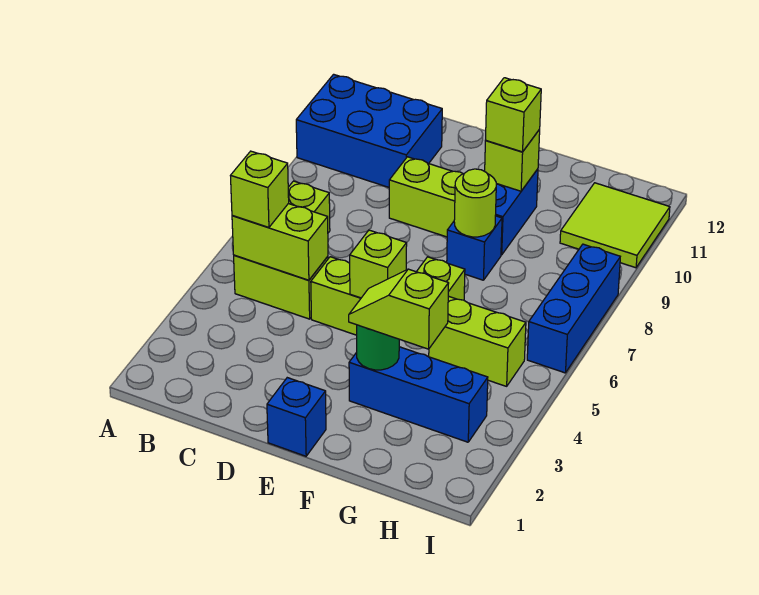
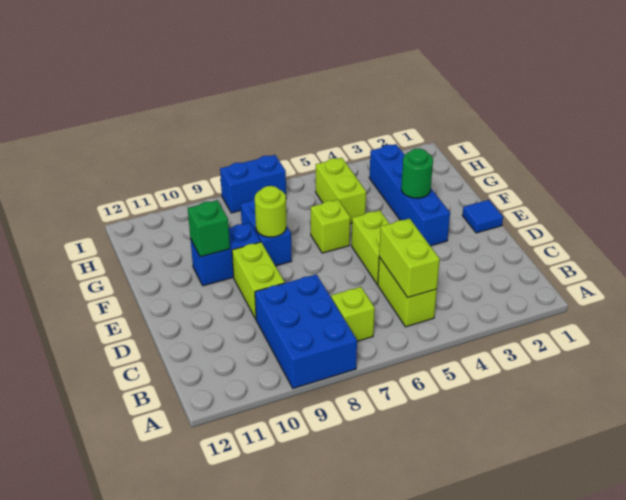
blue brick A10:C11 level 1 -> blue brick A8:C9 level 1
lime brick B5 level 3 -> none
blue brick E1 level 1 -> blue tile E1 level 1
lime brick E5 level 2 -> none
blue brick F3:H3 level 1 -> blue brick E3:H3 level 1
lime slope F3:G3 level 3 top G -> none
blue brick F8 level 1 -> blue brick F8:G8 level 1
lime brick F10 level 2 -> green brick F10 level 2
lime brick F10 level 3 -> none
lime tile H10:I11 level 1 -> none
blue brick I6:I8 level 1 -> blue brick I7:I8 level 1

